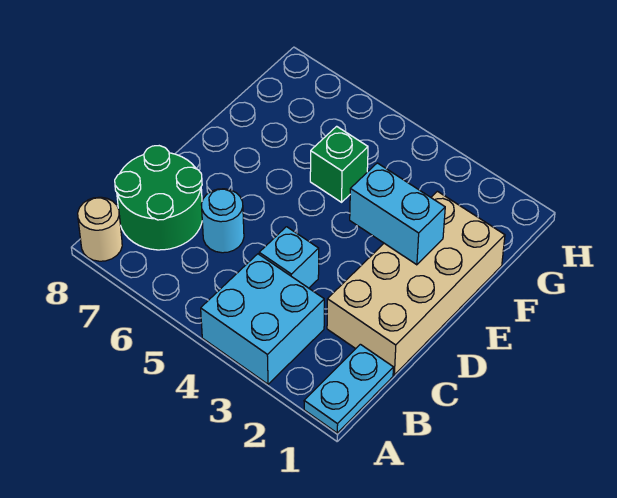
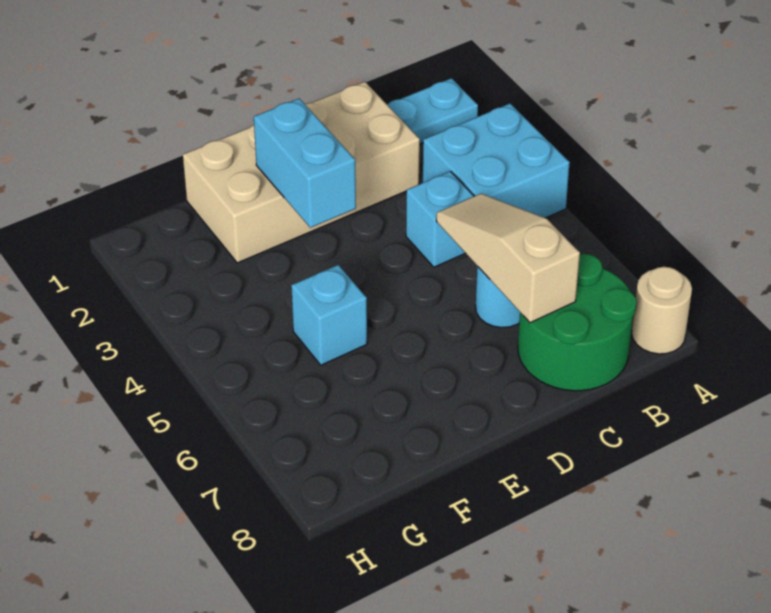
none -> tan slope C5:C7 level 2 top 7
green brick F5 level 1 -> cyan brick F5 level 1

